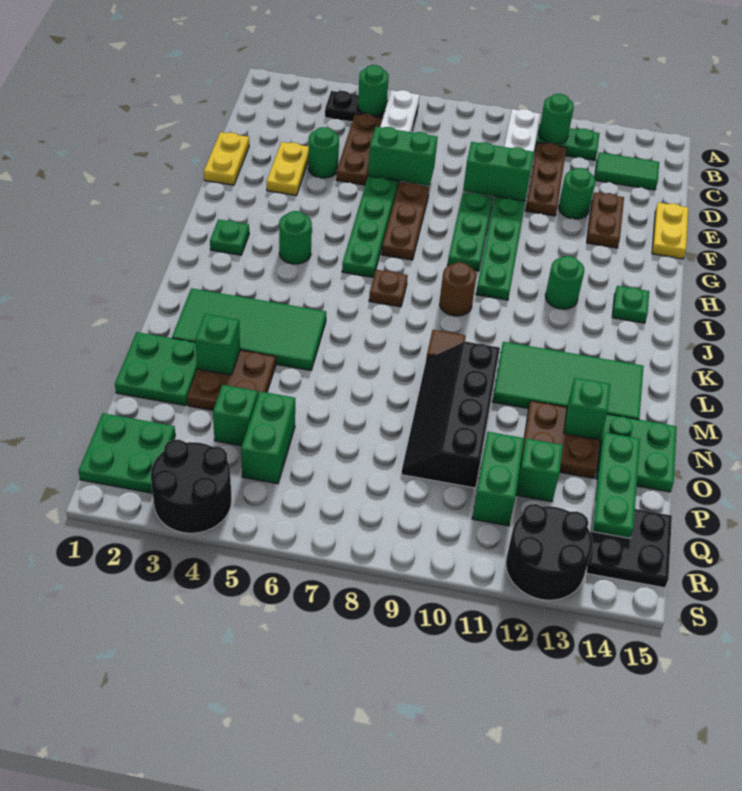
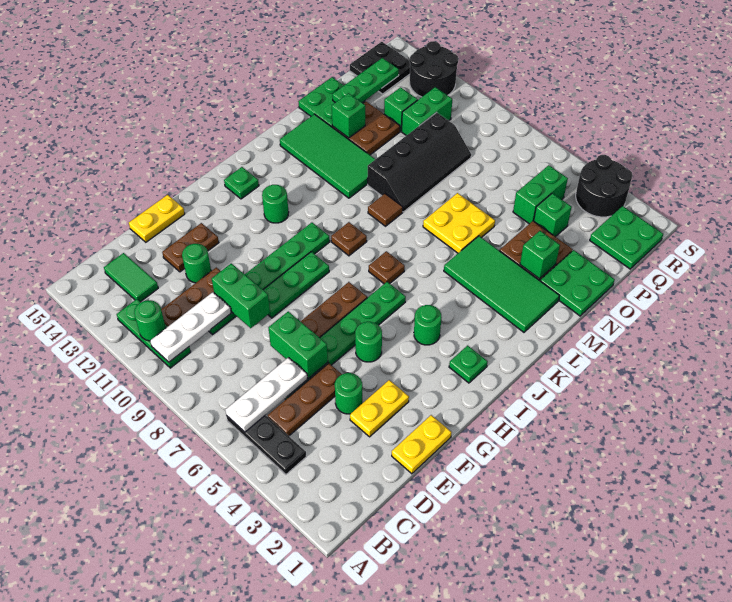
green round brick B5 level 2 -> green round brick G5 level 1
brown round brick J9 level 1 -> brown plate J9 level 1
none -> yellow plate M6:N7 level 1

